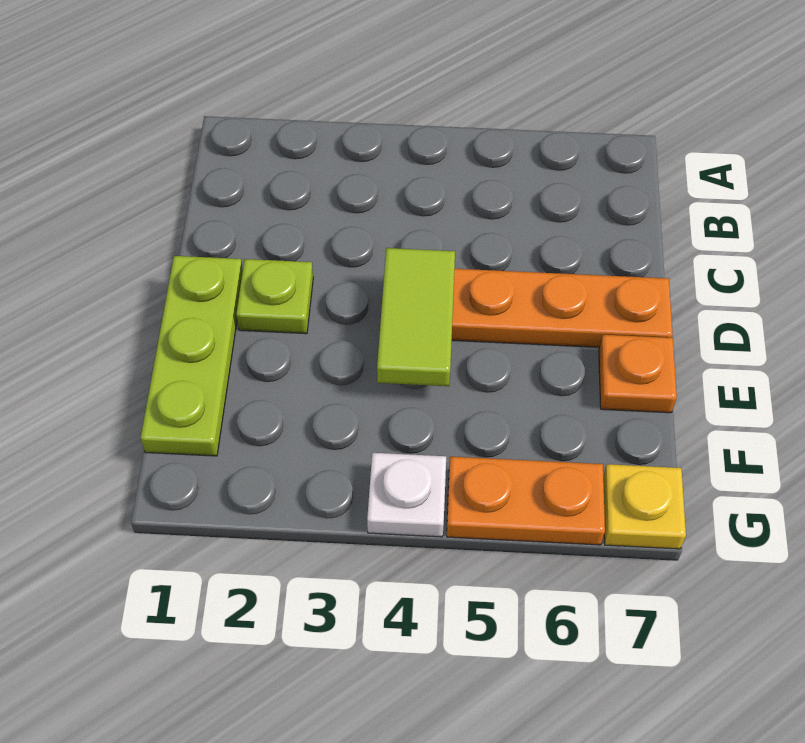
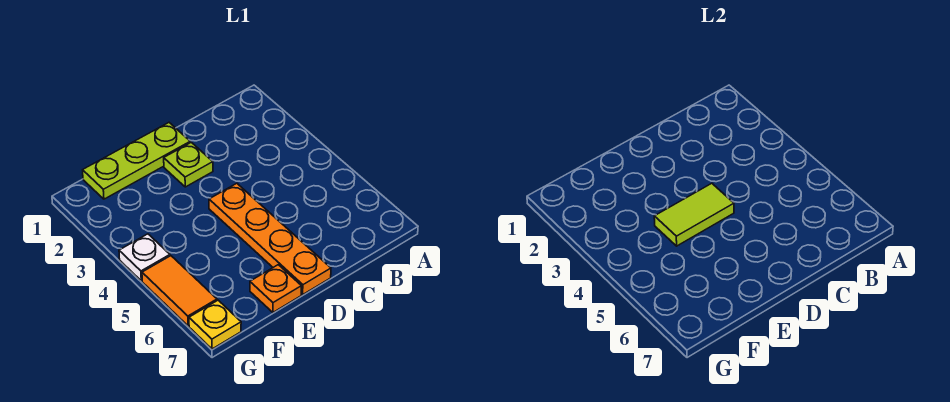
orange plate G5:G6 level 1 -> orange tile G5:G6 level 1

